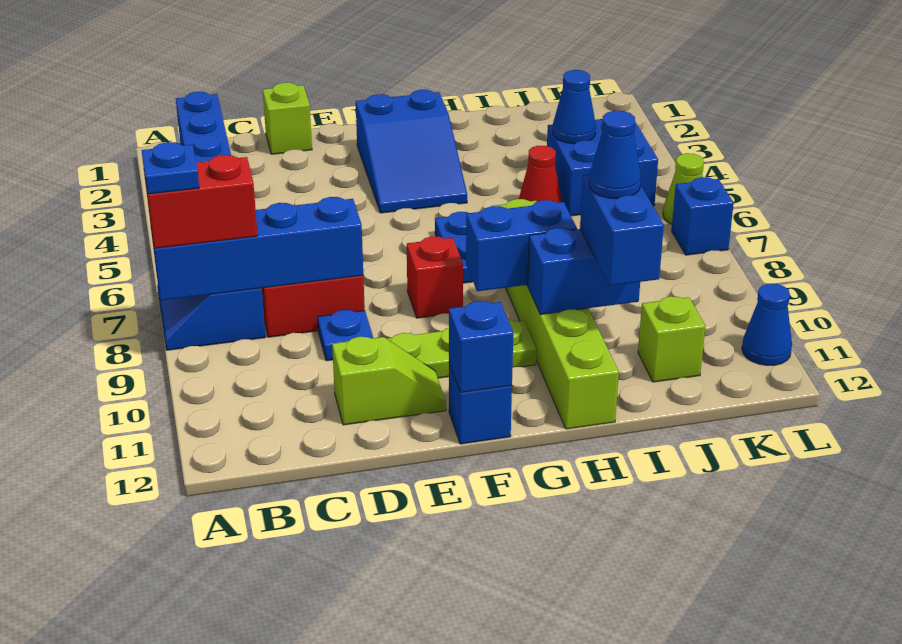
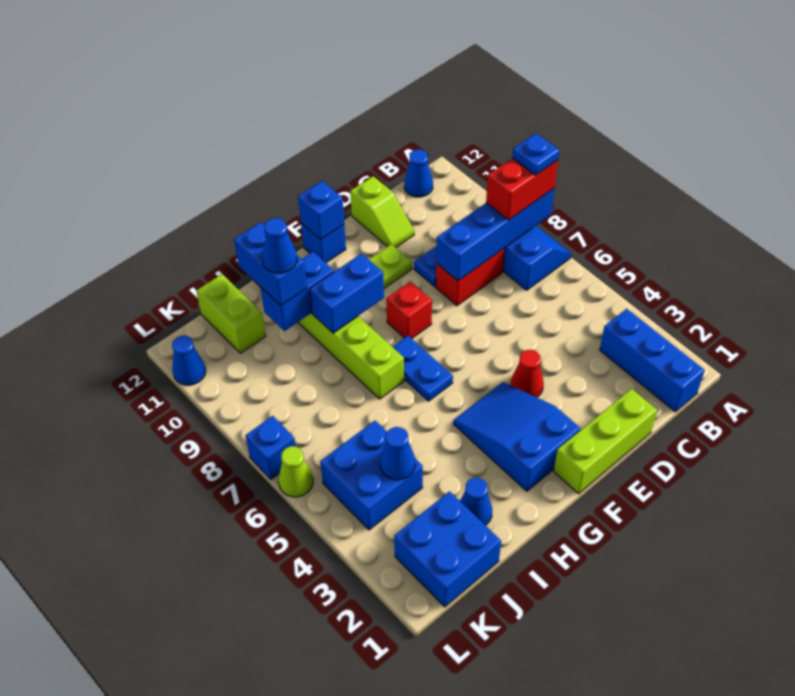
none -> blue cone B12 level 1
lime brick D1 level 1 -> lime brick D1:F1 level 1
lime slope D11:E11 level 1 top D -> lime slope D11:D12 level 1 top 12
none -> blue cone I2 level 1
red cone I5 level 1 -> red cone E4 level 1
none -> blue brick J1:K2 level 1
lime brick J11 level 1 -> lime brick J11:J12 level 1

